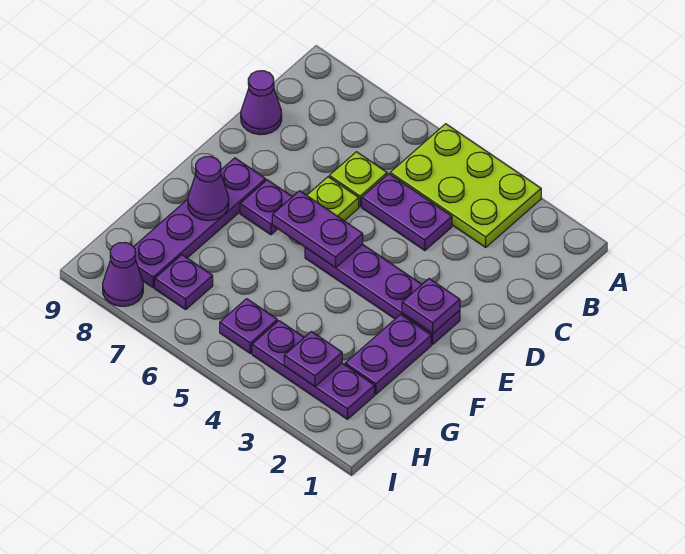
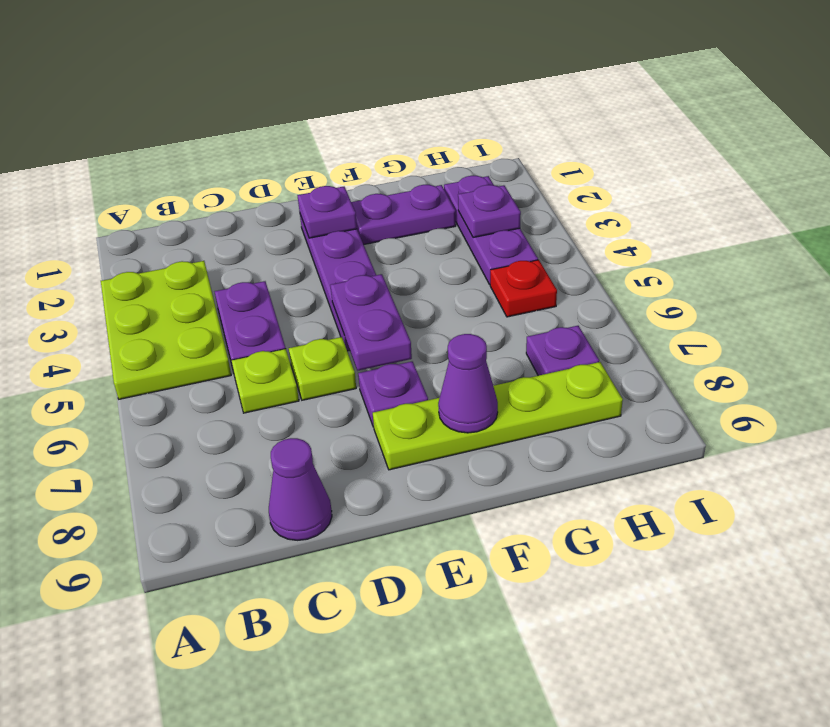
purple plate E8:H8 level 1 -> lime plate E8:H8 level 1
purple plate H5 level 1 -> red plate H5 level 1
purple cone I8 level 1 -> none

